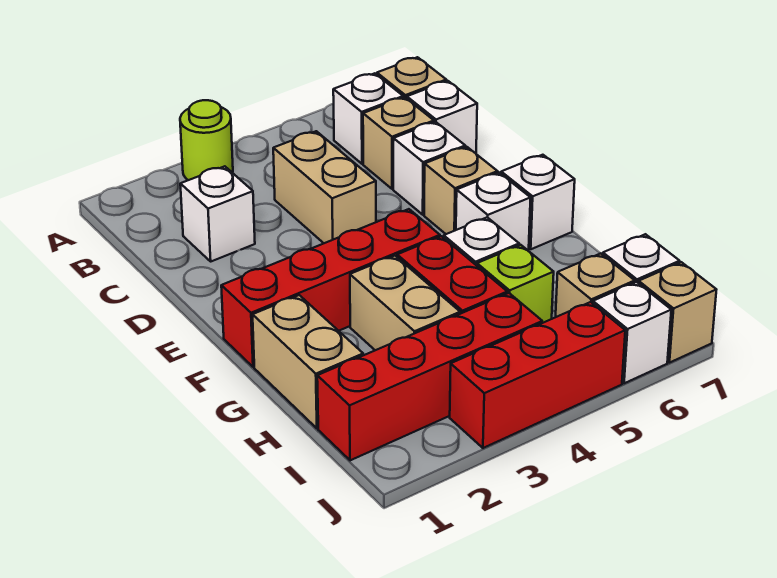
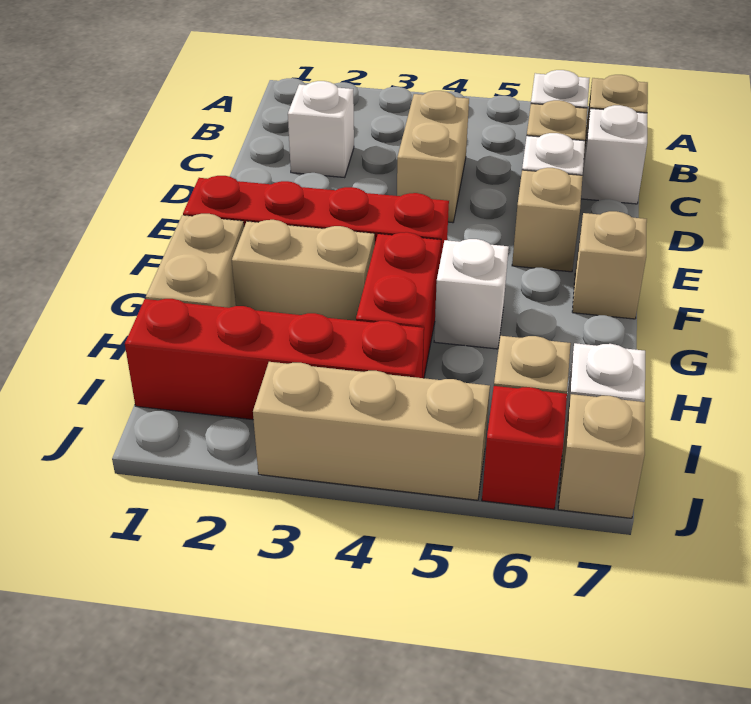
lime round brick A3 level 1 -> none
white brick F6 level 1 -> none
white brick F7 level 1 -> tan brick F7 level 1
tan brick G3:H3 level 1 -> tan brick G2:G3 level 1
lime brick H5 level 1 -> none
red brick J3:J5 level 1 -> tan brick J3:J5 level 1
white brick J6 level 1 -> red brick J6 level 1

